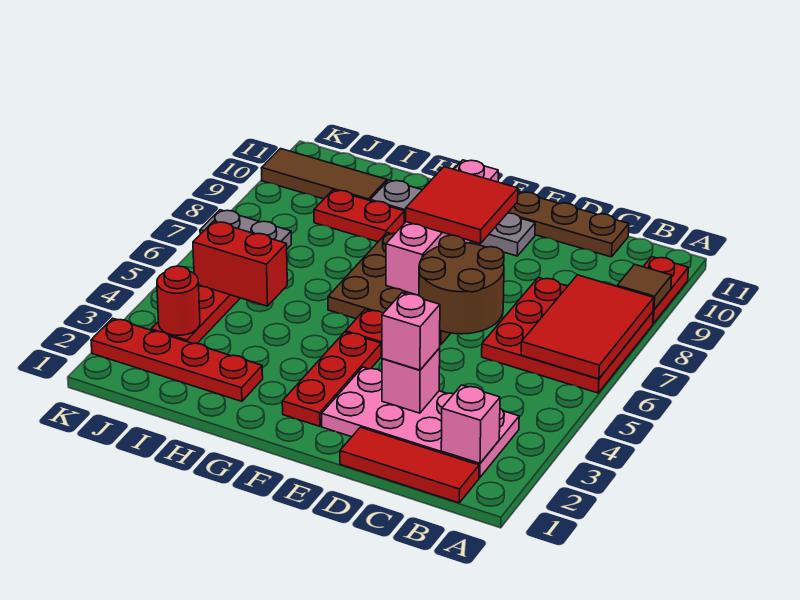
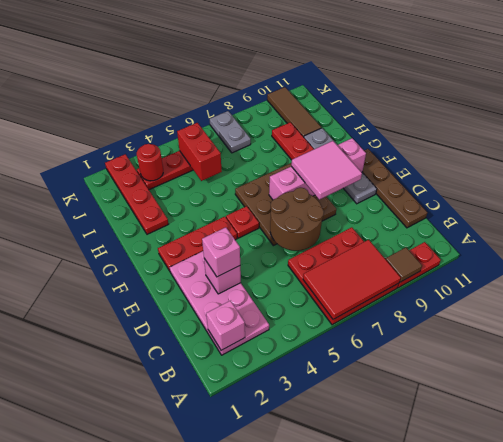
red tile B1:D1 level 1 -> none
red tile E8:F9 level 3 -> pink tile E8:F9 level 3

